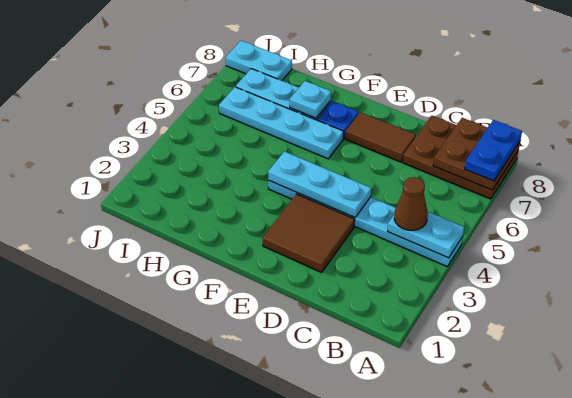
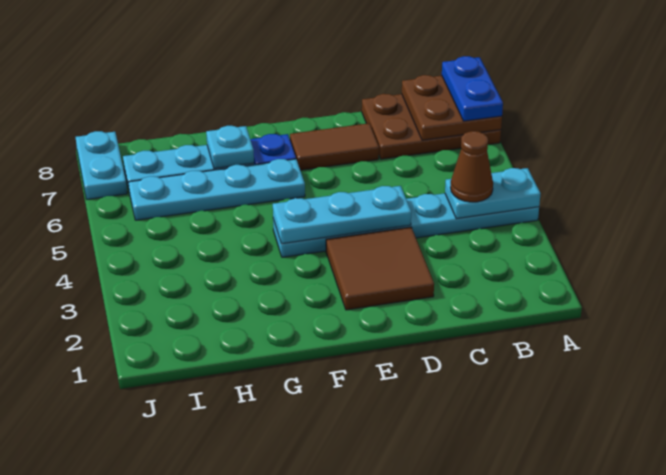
cyan plate I8:J8 level 1 -> cyan plate J7:J8 level 1

